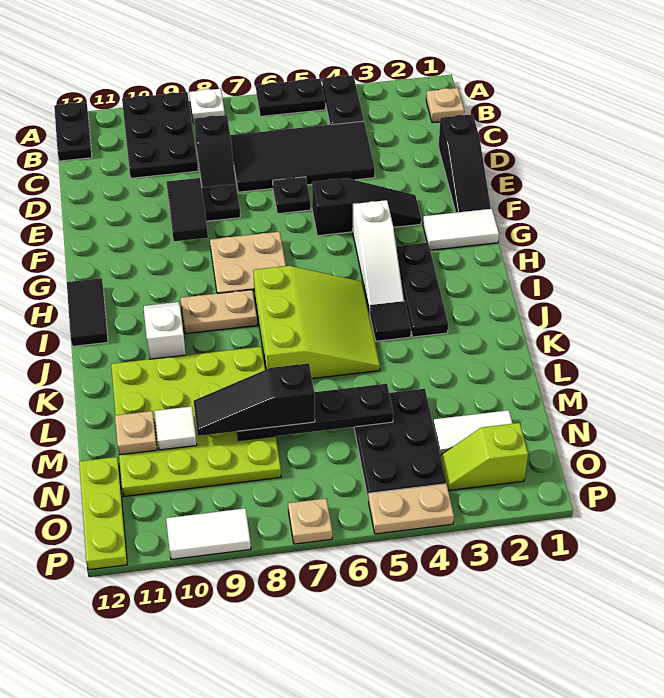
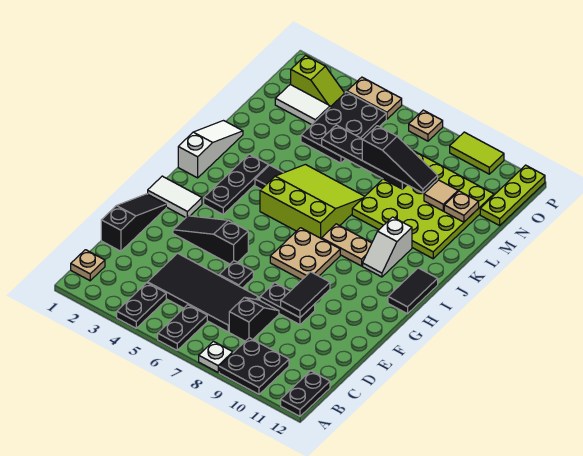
black plate A5:A6 level 1 -> black plate A6:B6 level 1
black plate A9:C10 level 1 -> black plate A9:B10 level 1
white slope G4:I4 level 1 top G -> white slope I1:K1 level 1 top I
lime slope I5:K7 level 1 top 7 -> lime slope I5:K7 level 1 top I
white tile M10 level 2 -> tan tile M10 level 2
white tile P9:P10 level 1 -> lime tile P9:P10 level 1

